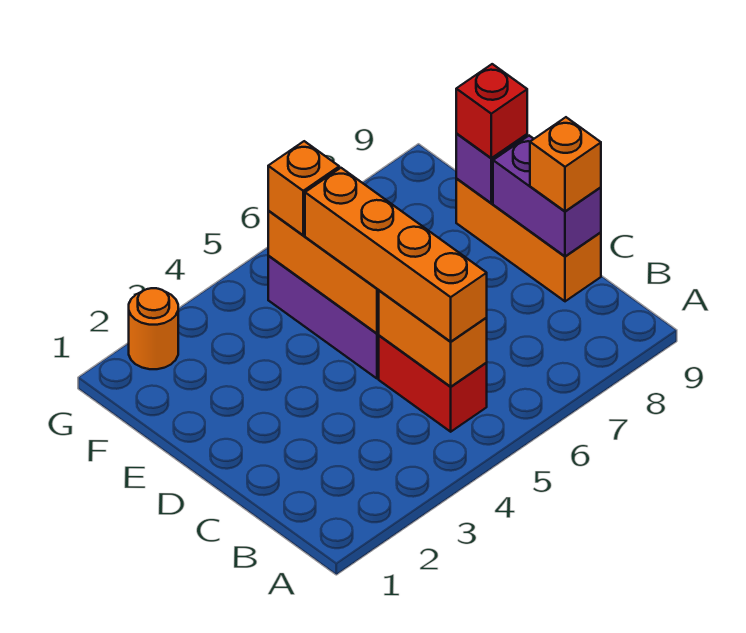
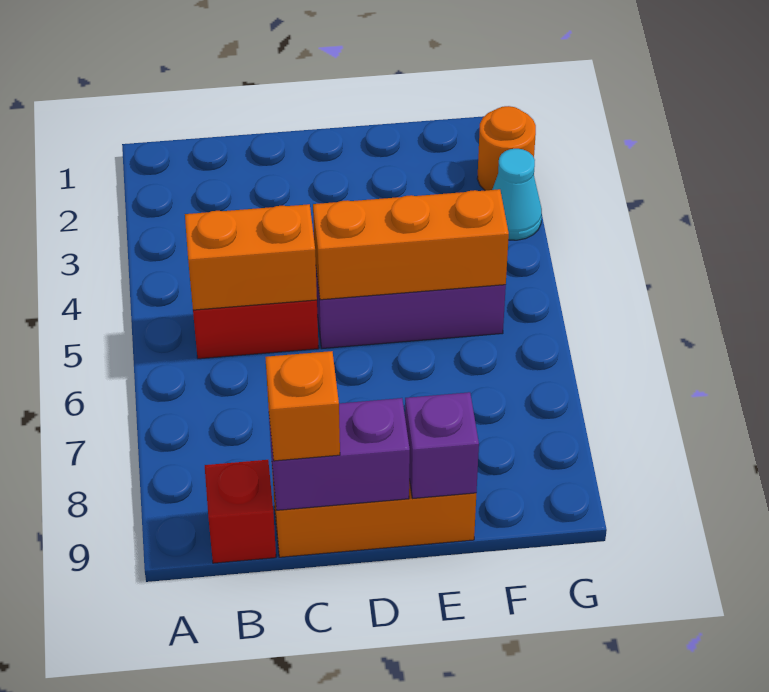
orange brick B5:E5 level 3 -> none
red brick E9 level 3 -> red brick B9 level 1
orange brick F5 level 3 -> none
none -> cyan cone G3 level 1

